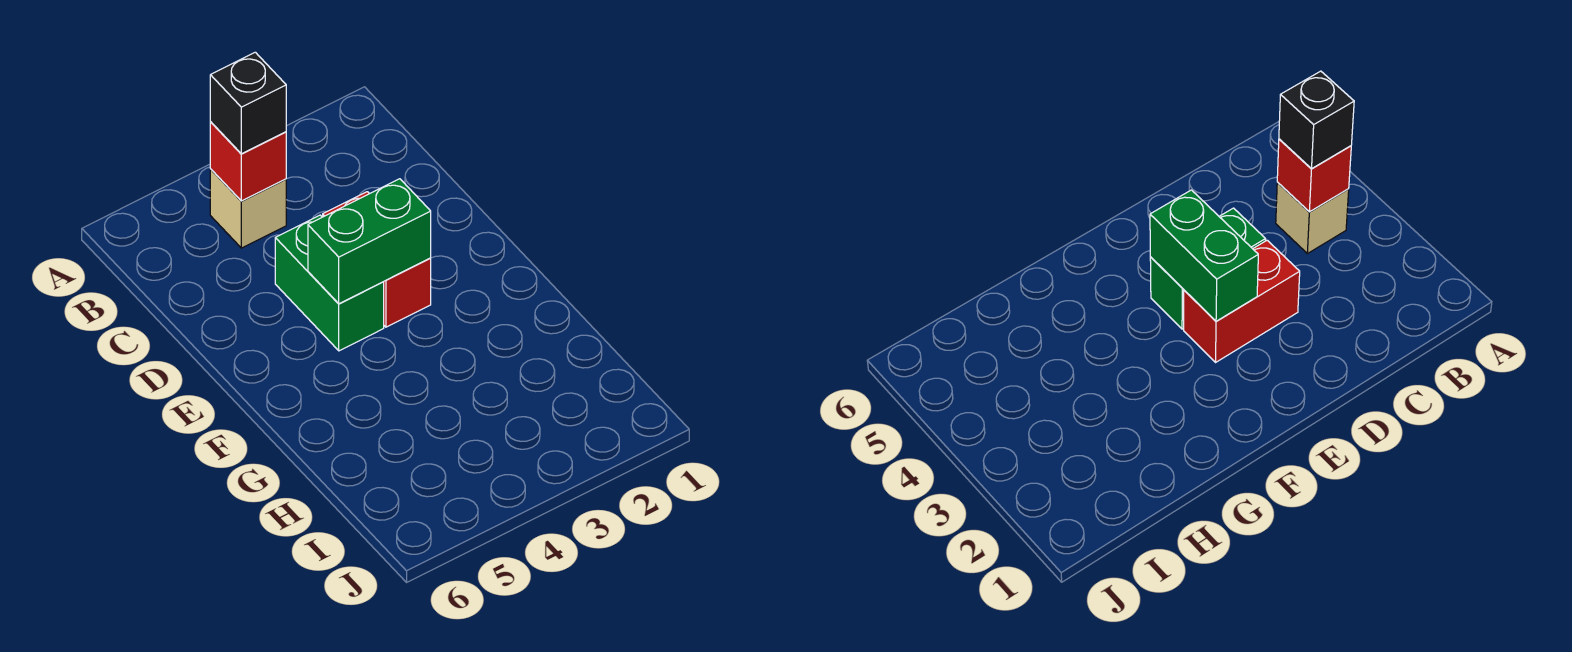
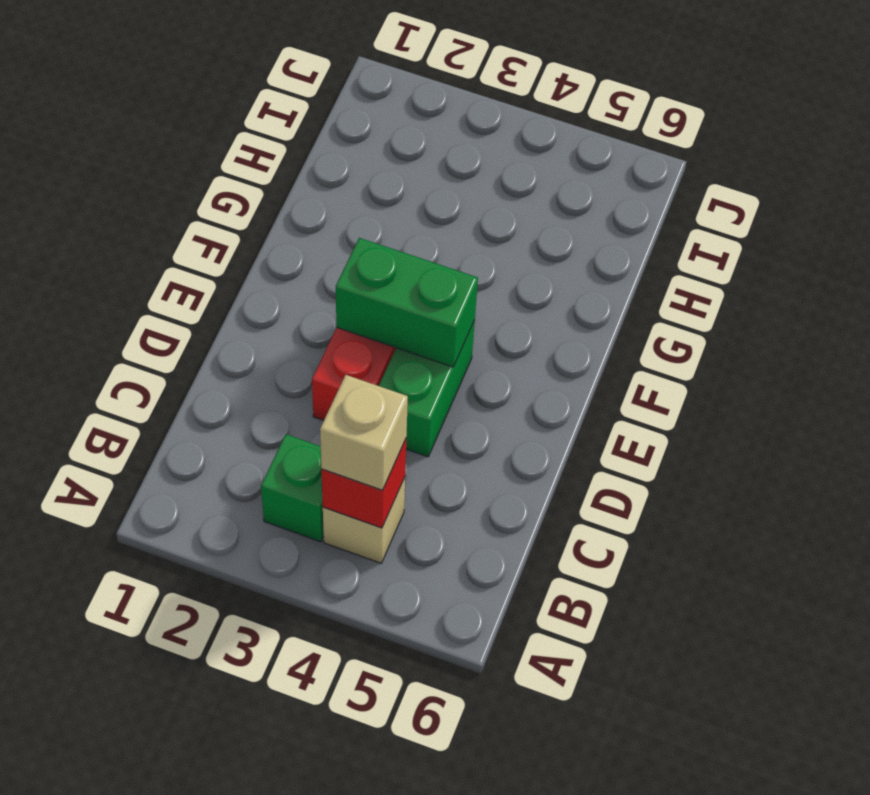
none -> green brick B3 level 1
black brick B4 level 3 -> tan brick B4 level 3

